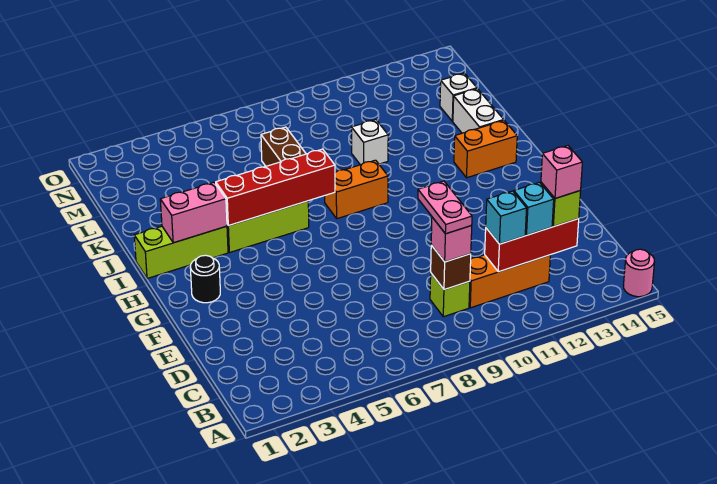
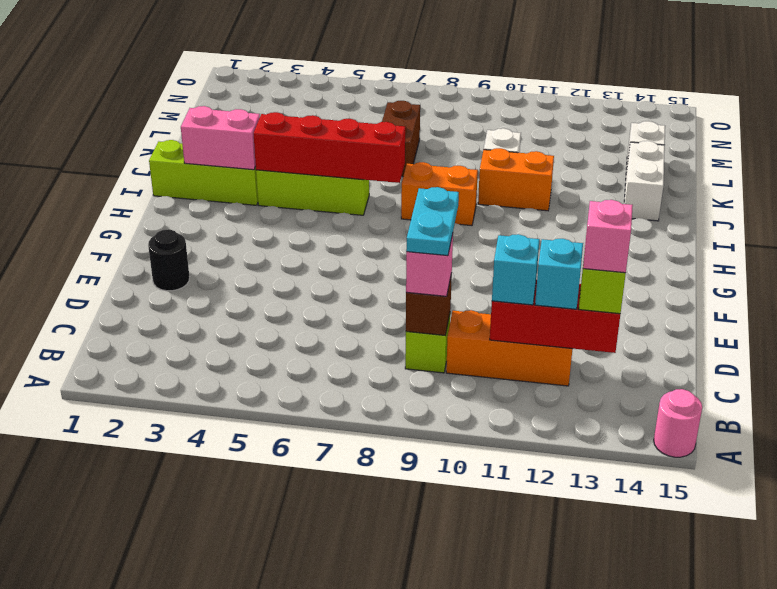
pink plate C9:D9 level 4 -> cyan plate C9:D9 level 4
black round brick G2 level 1 -> black round brick E2 level 1
orange brick I13:I14 level 1 -> orange brick J10:J11 level 1

